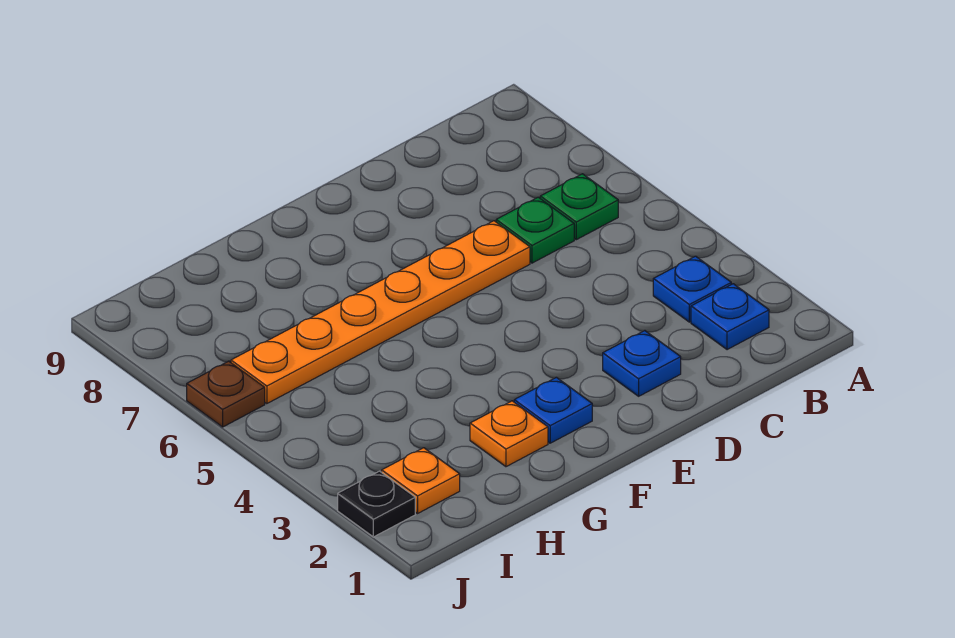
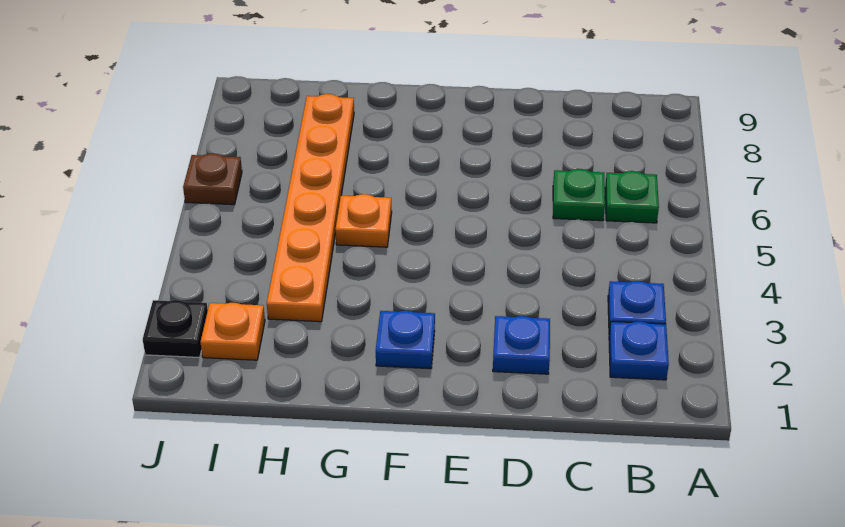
orange plate D6:I6 level 1 -> orange plate H3:H8 level 1
orange plate G2 level 1 -> orange plate G5 level 1

